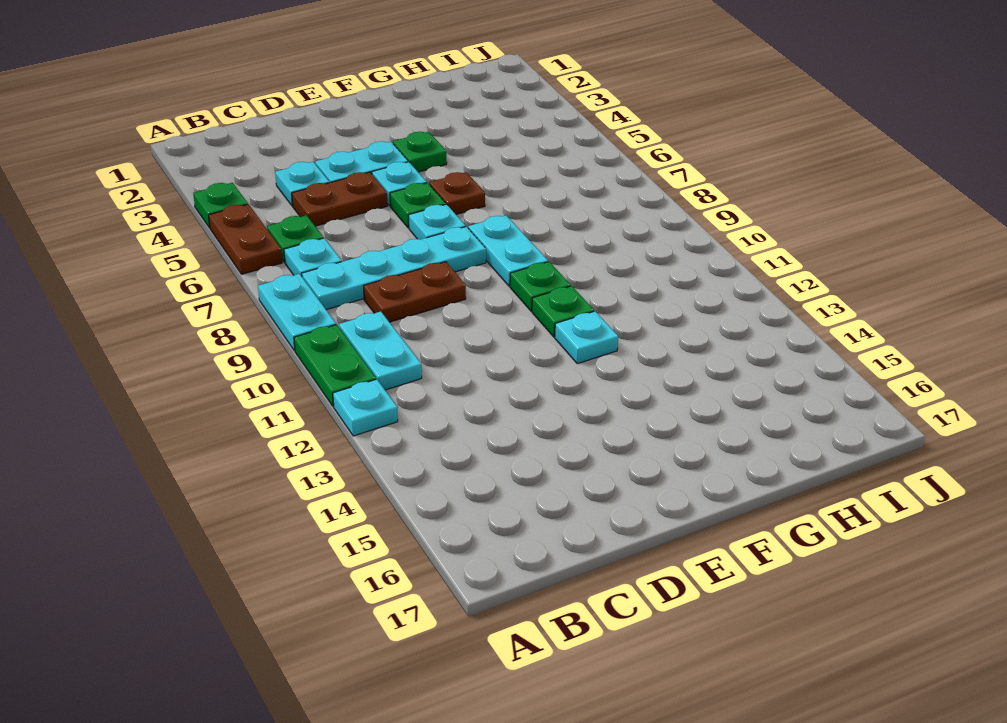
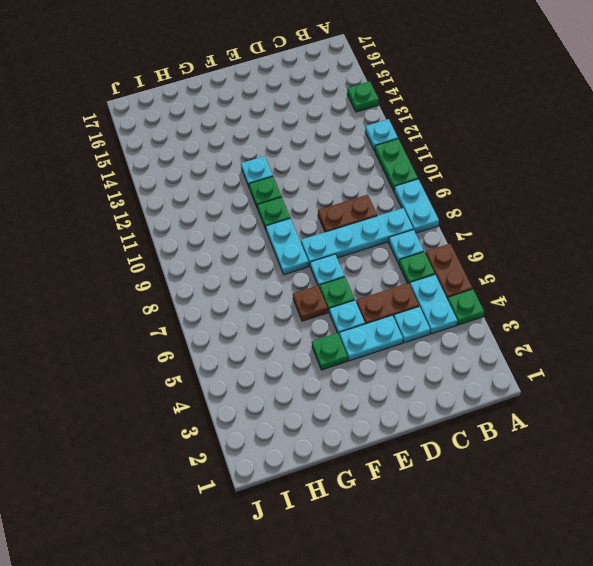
none -> green plate A14 level 1
cyan plate B10:B11 level 1 -> cyan plate B4:B5 level 1

